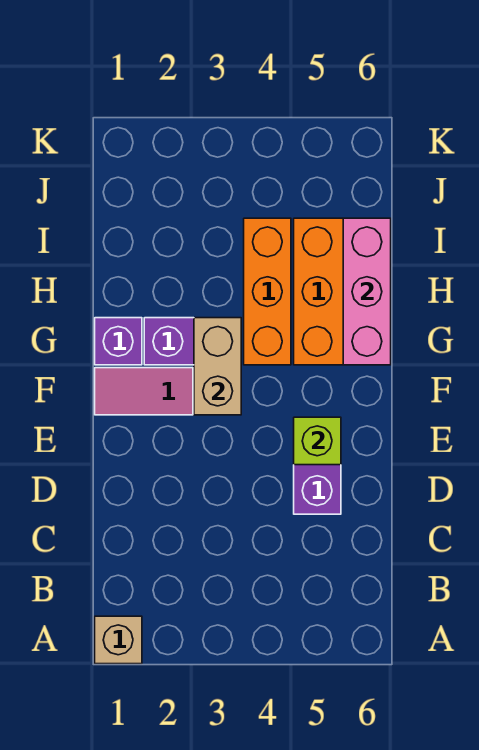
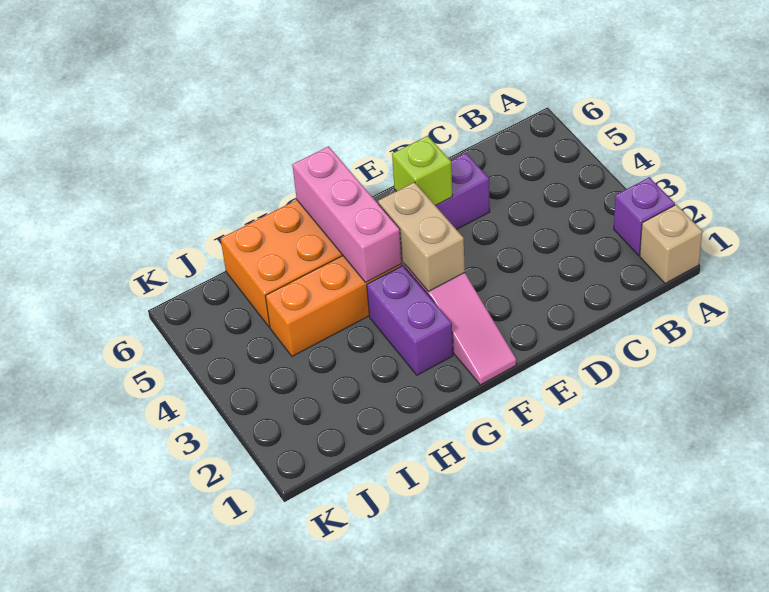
tan brick F3:G3 level 2 -> tan brick F3:F4 level 2
purple brick G1 level 1 -> purple brick A2 level 1
pink brick G6:I6 level 2 -> pink brick G4:G6 level 2

